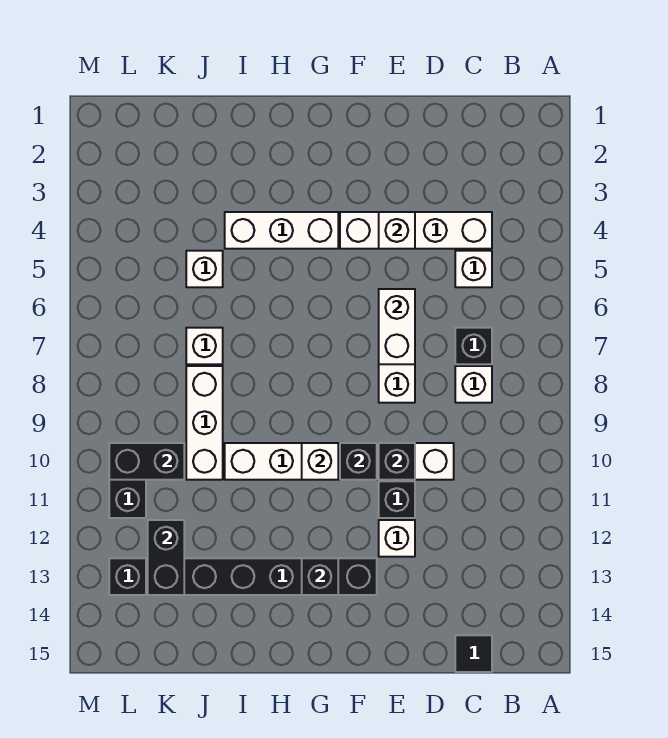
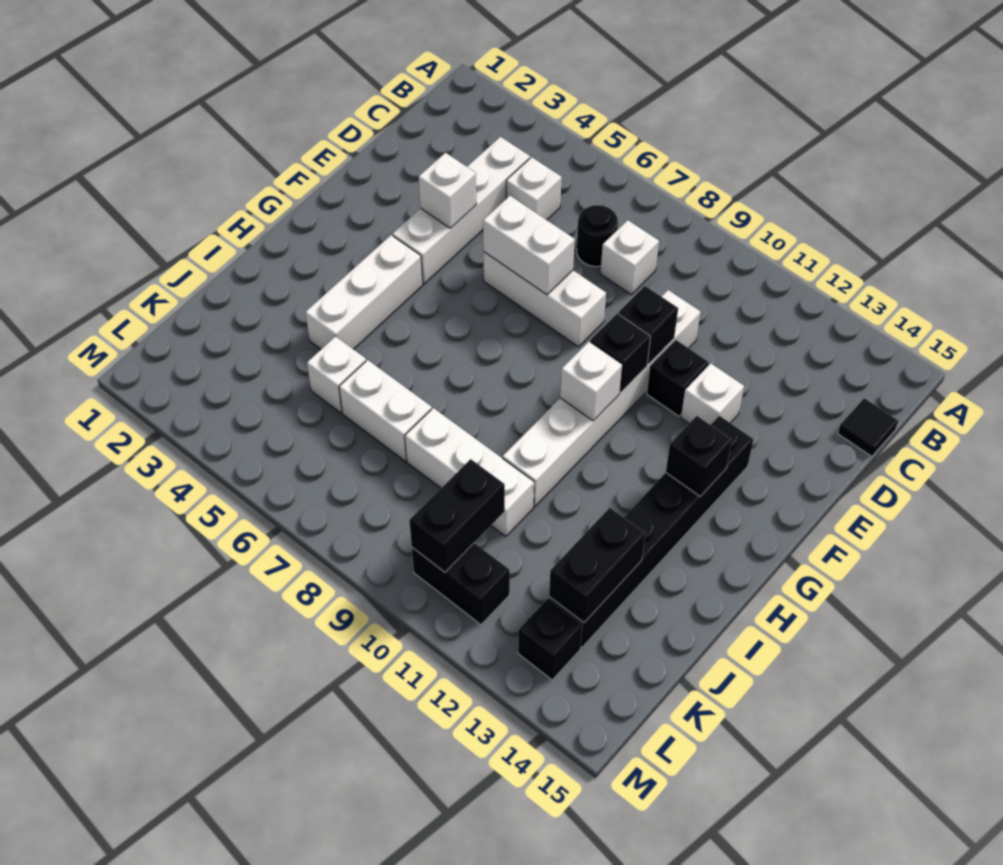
black brick C7 level 1 -> black round brick C7 level 1
white brick J7 level 1 -> white brick J6:J7 level 1
black brick K12:K13 level 2 -> black brick J13:K13 level 2

